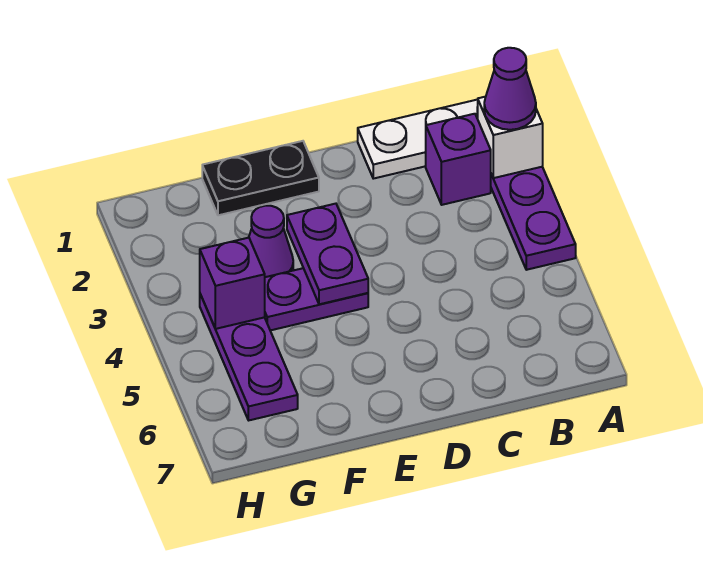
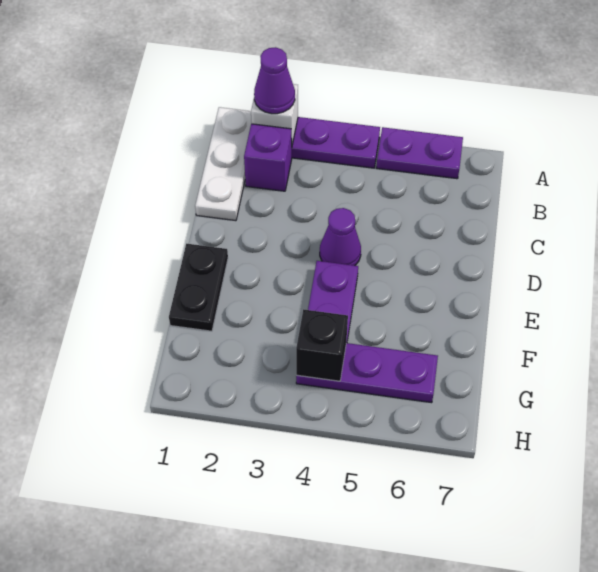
purple plate E3:E4 level 2 -> purple plate A5:A6 level 1
purple cone F3 level 1 -> purple cone D4 level 1
purple brick G4 level 2 -> black brick G4 level 2

